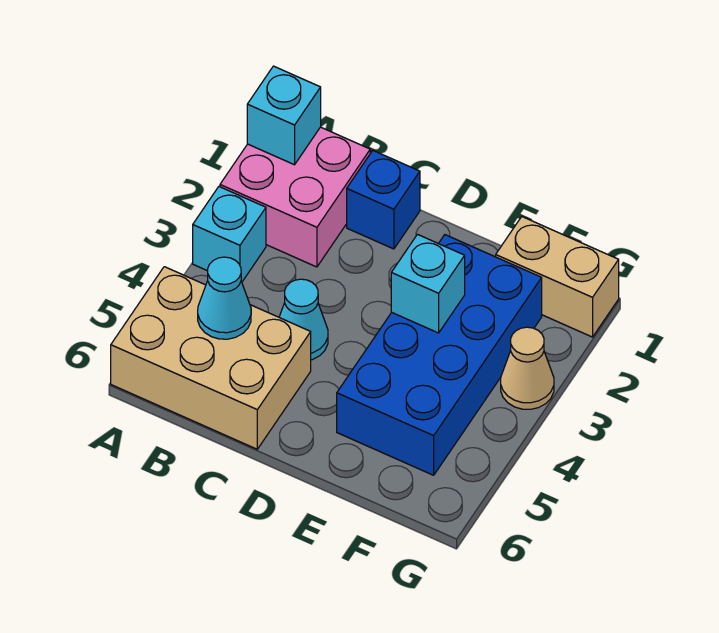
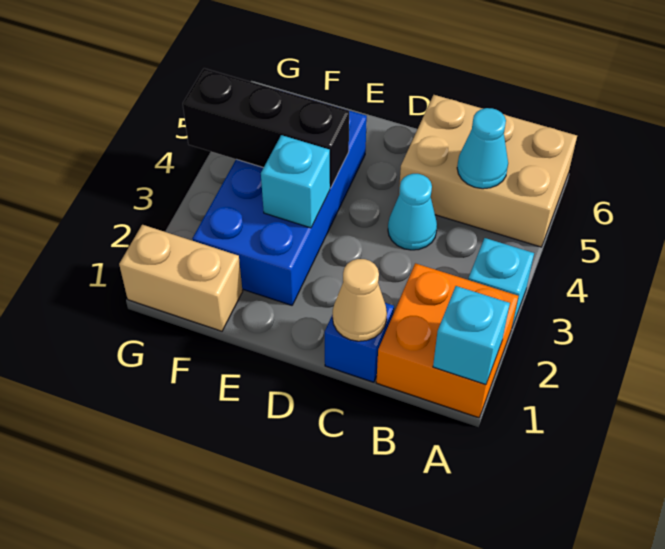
pink brick A1:B2 level 1 -> orange brick A1:B2 level 1
none -> black brick E4:G4 level 2
tan cone G3 level 1 -> tan cone C1 level 2

